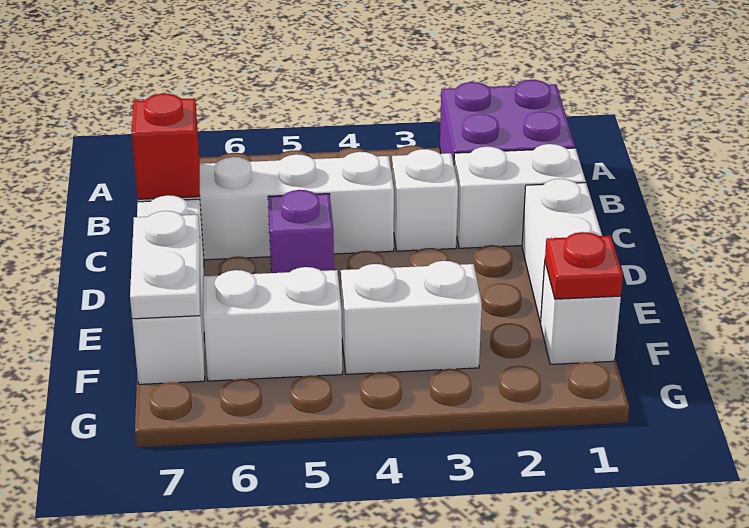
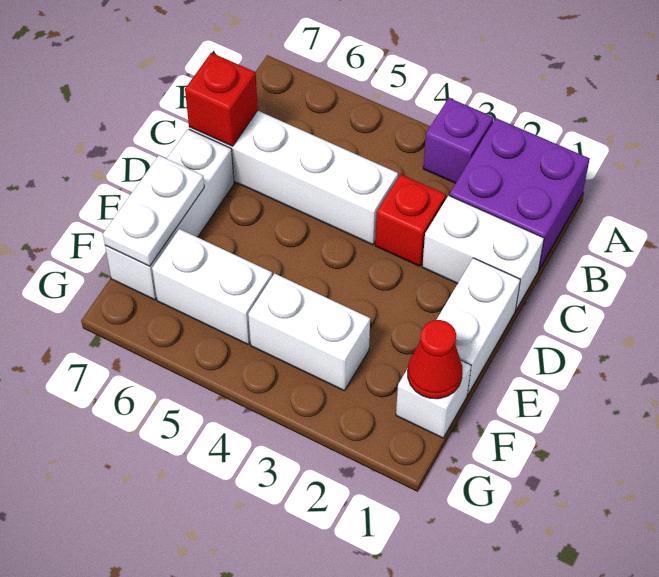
white brick C3 level 1 -> red brick C3 level 1
purple brick D5 level 1 -> purple brick A3 level 1
red plate F1 level 2 -> red cone F1 level 2

